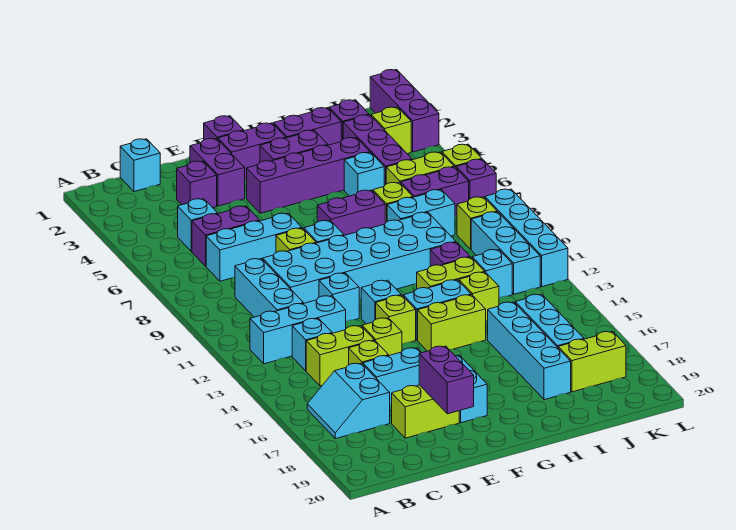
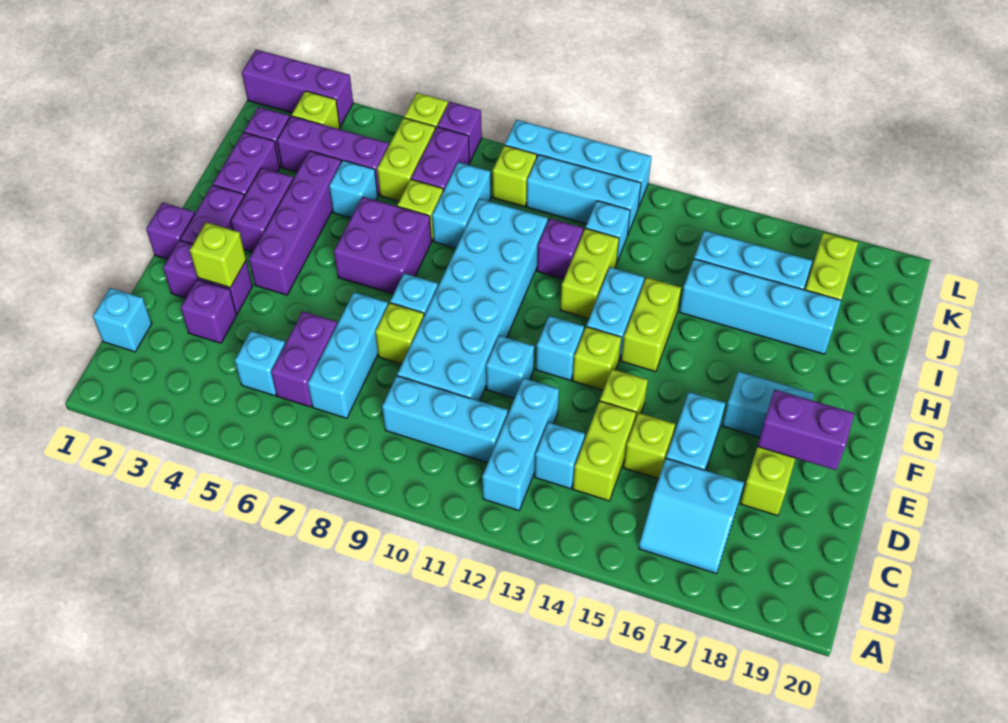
purple brick G7:H7 level 1 -> purple brick G6:H7 level 1
lime brick I13 level 1 -> lime brick E3 level 2

